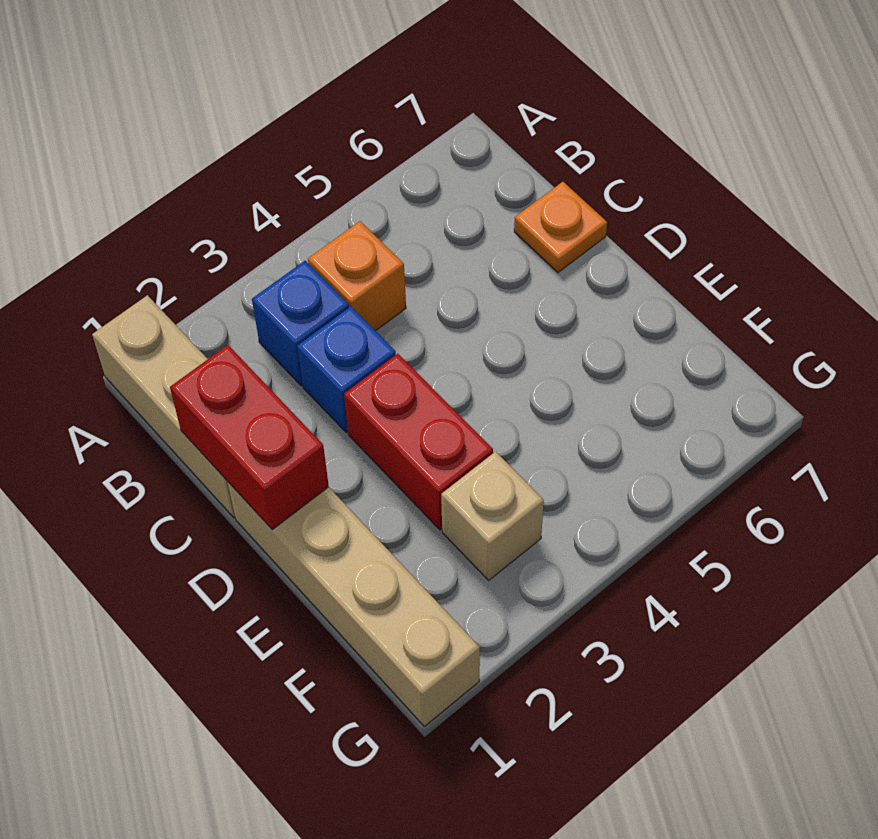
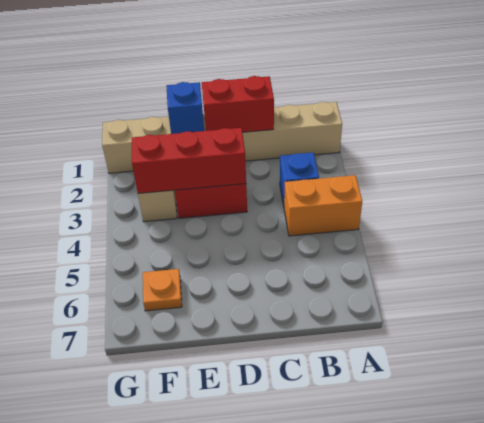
orange brick B4 level 1 -> orange brick A4:B4 level 1
blue brick C3 level 1 -> blue brick E1 level 2
orange plate C7 level 1 -> orange plate F6 level 1
none -> red brick D3:F3 level 2

